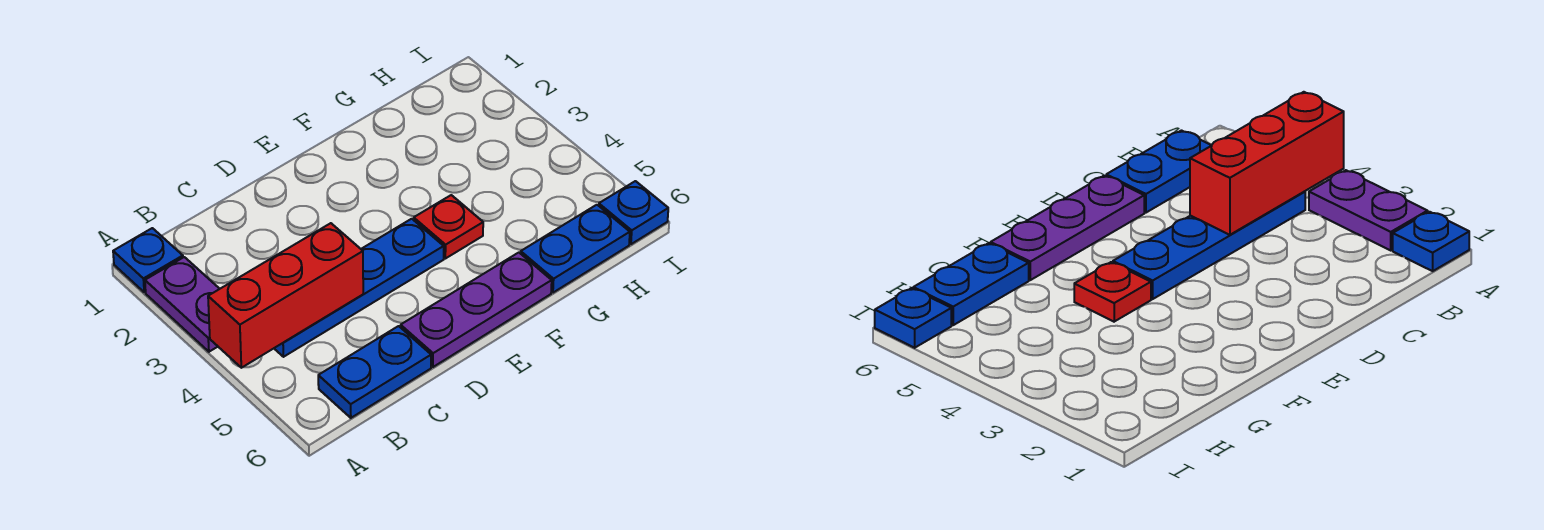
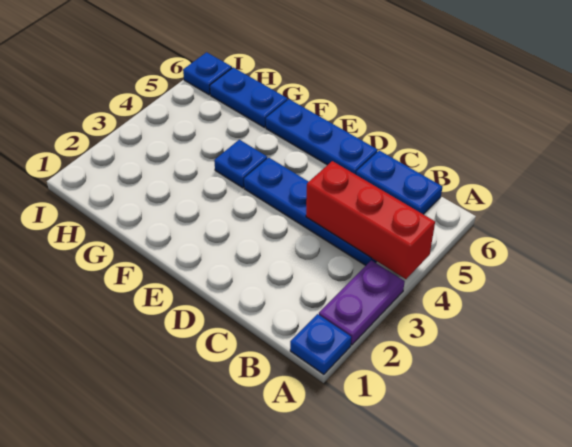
purple plate D6:F6 level 1 -> blue plate D6:F6 level 1
red plate F4 level 1 -> blue plate F4 level 1

